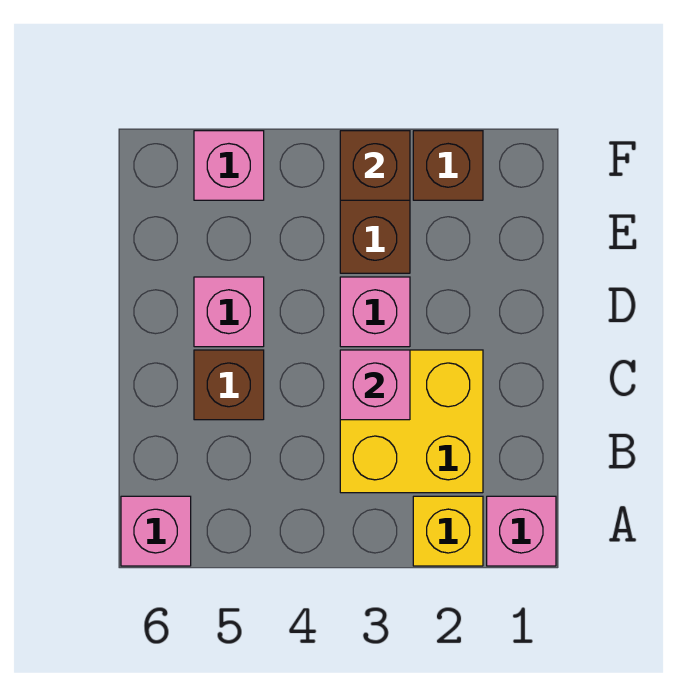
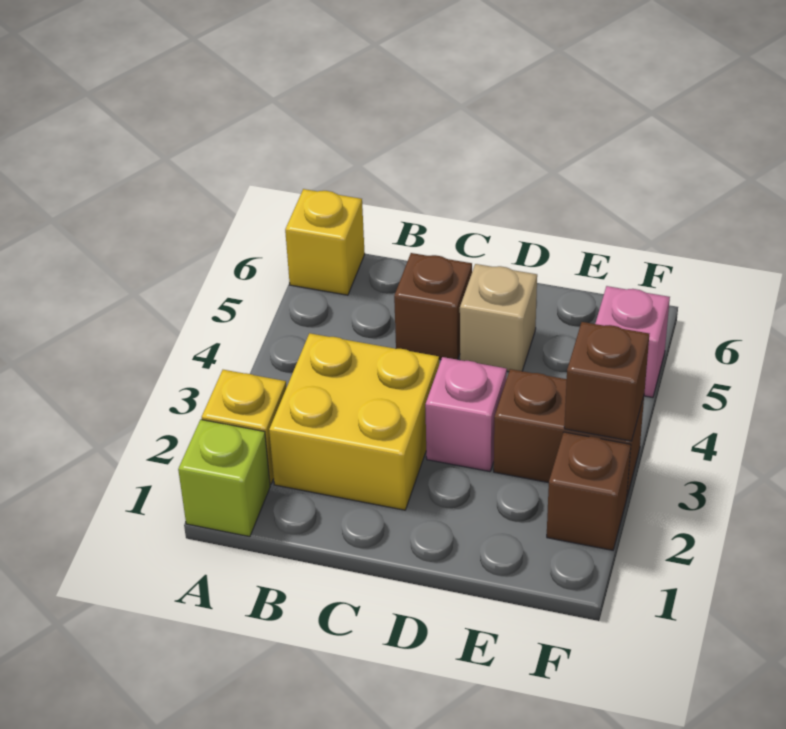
pink brick A1 level 1 -> lime brick A1 level 1
pink brick A6 level 1 -> yellow brick A6 level 1
pink brick C3 level 2 -> none
pink brick D5 level 1 -> tan brick D5 level 1

